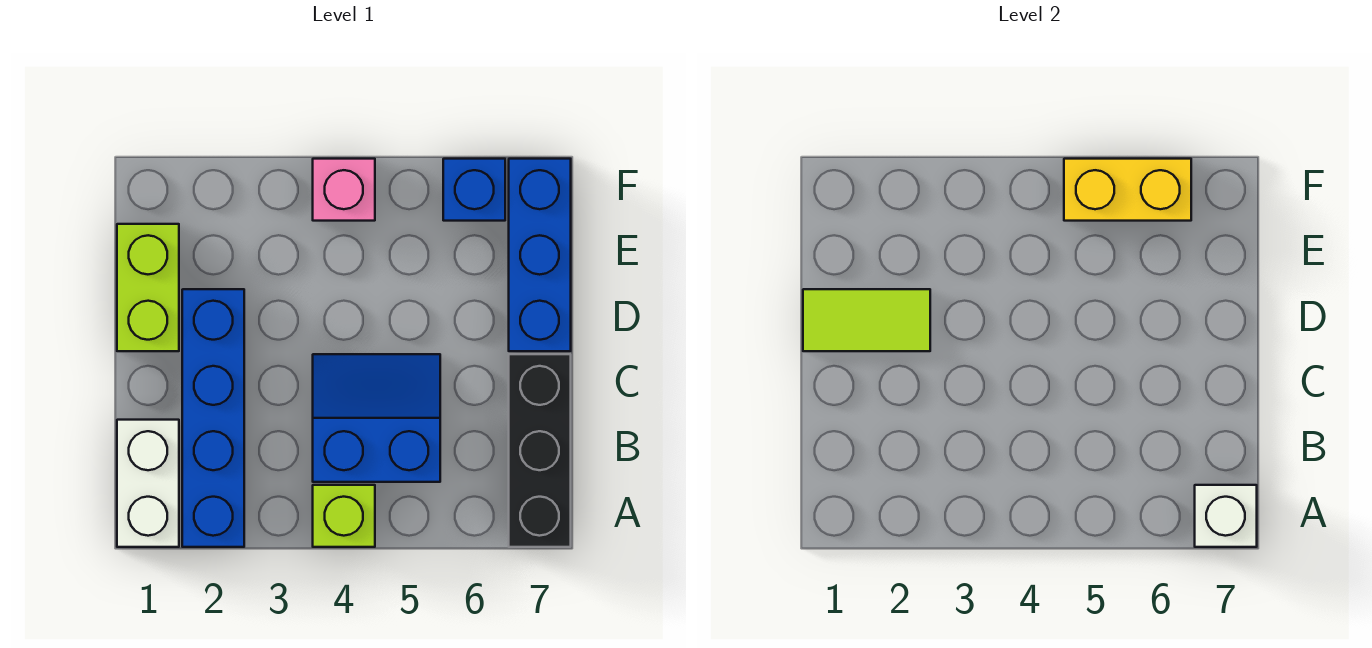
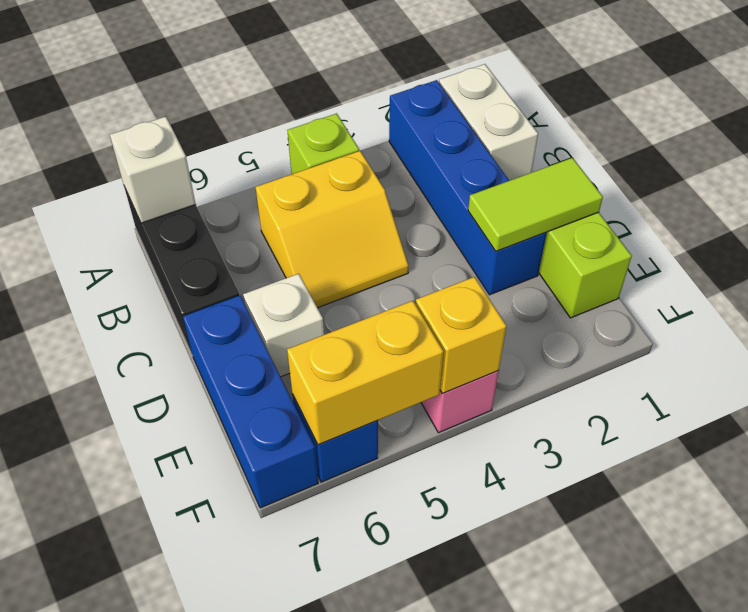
blue slope B4:C5 level 1 top B -> yellow slope B4:C5 level 1 top B
none -> white brick D6 level 1
none -> yellow brick F4 level 2

